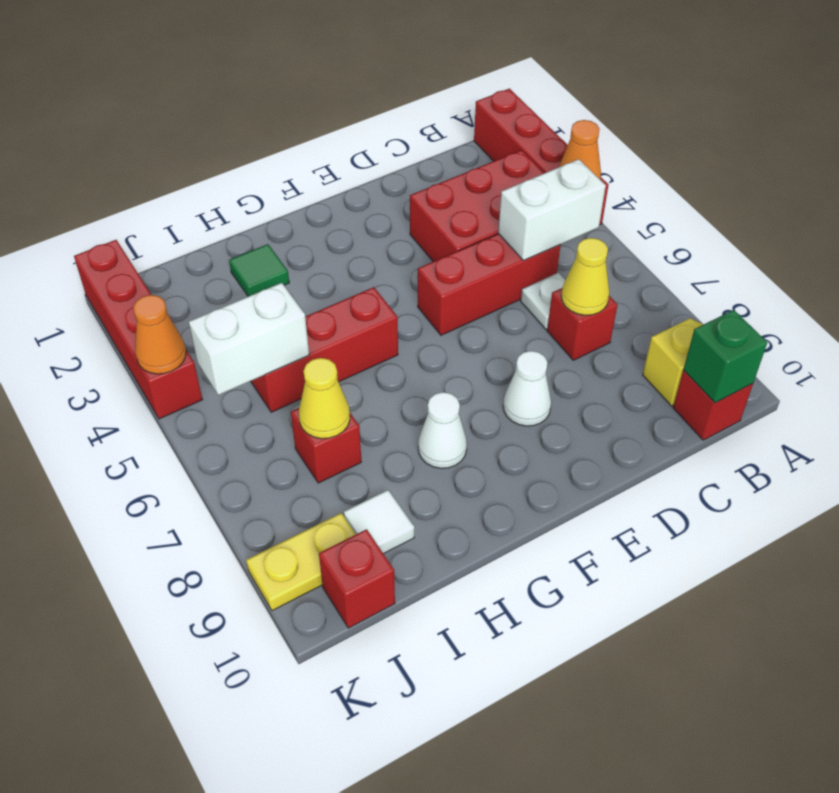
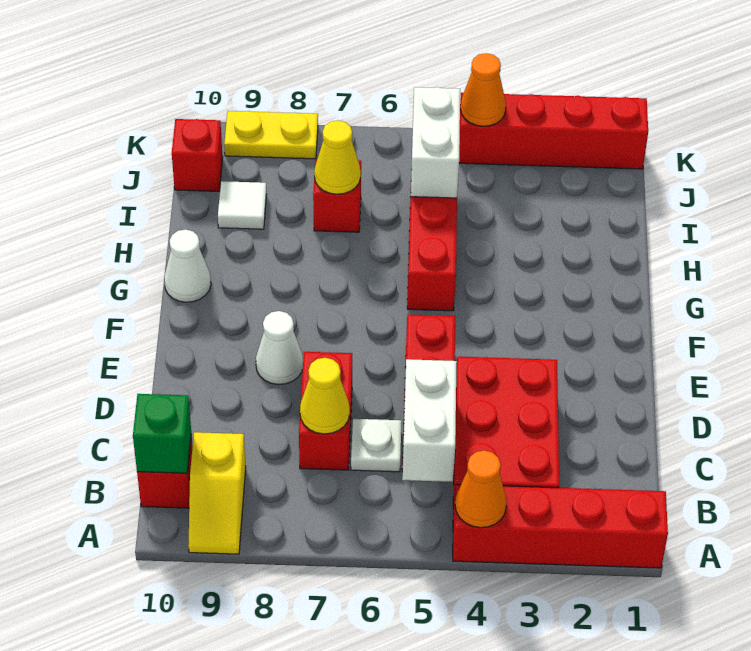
red brick C7 level 1 -> red brick C7:D7 level 1
white cone G8 level 1 -> white cone G10 level 1
green tile H2 level 1 -> none
yellow plate J9:K9 level 1 -> yellow plate K8:K9 level 1

